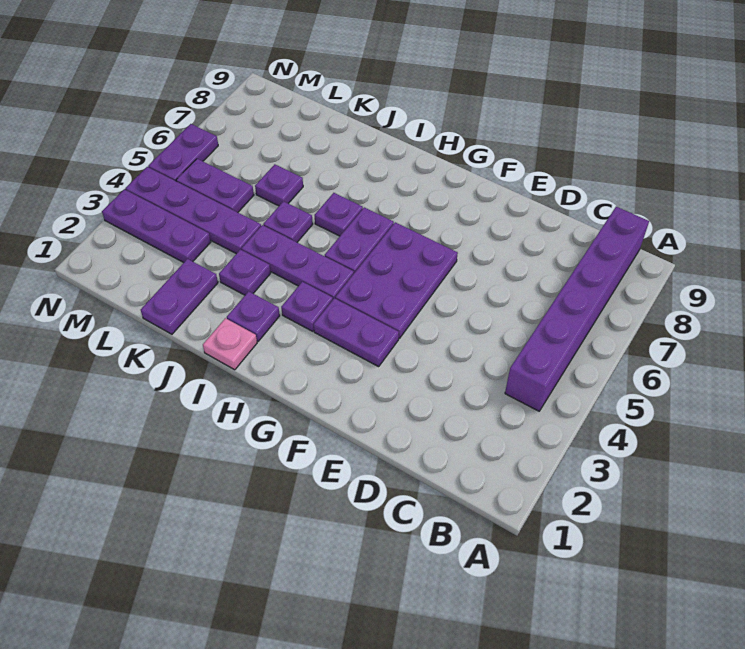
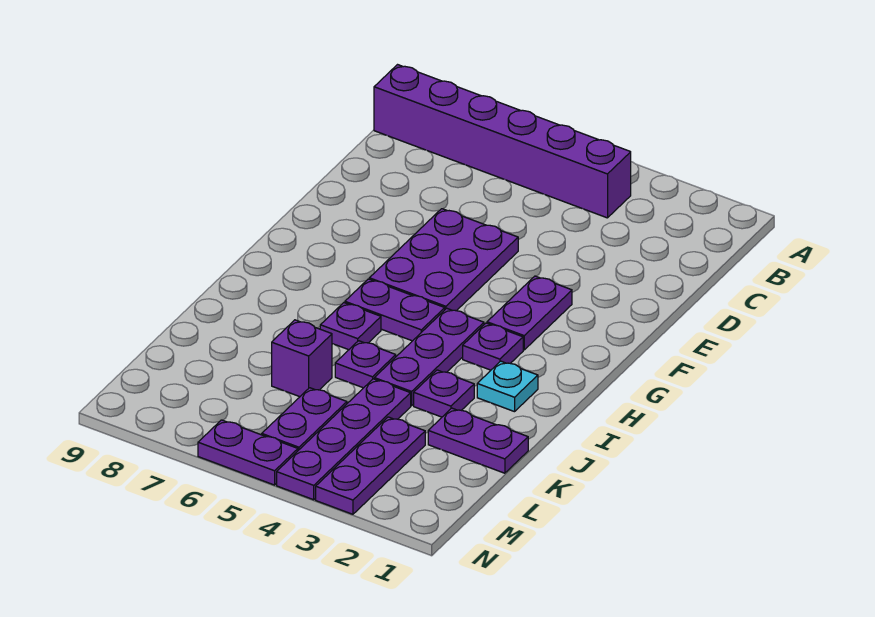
purple plate F4:G6 level 1 -> purple plate E5:G6 level 1
pink plate I1 level 1 -> none
purple plate I2 level 1 -> cyan plate I2 level 1
purple plate K6 level 1 -> purple brick K6 level 1

